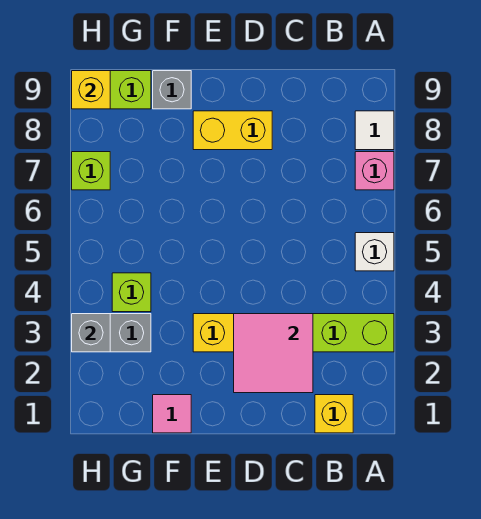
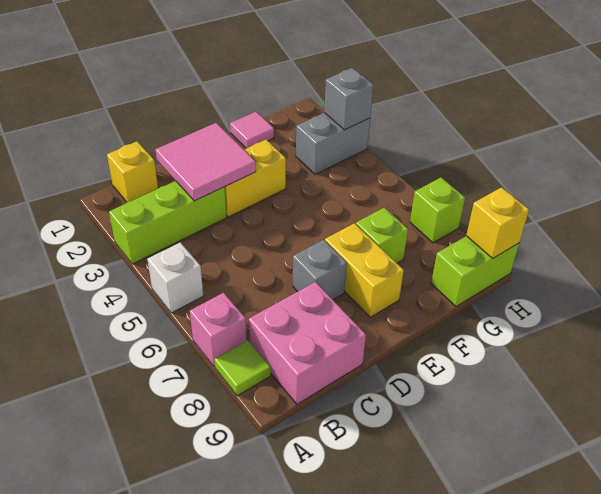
white tile A8 level 1 -> lime tile A8 level 1
none -> pink brick B8:C9 level 1
yellow brick D8:E8 level 1 -> yellow brick E7:E8 level 1
grey brick F9 level 1 -> grey brick D7 level 1
lime brick G4 level 1 -> lime brick F7 level 1

